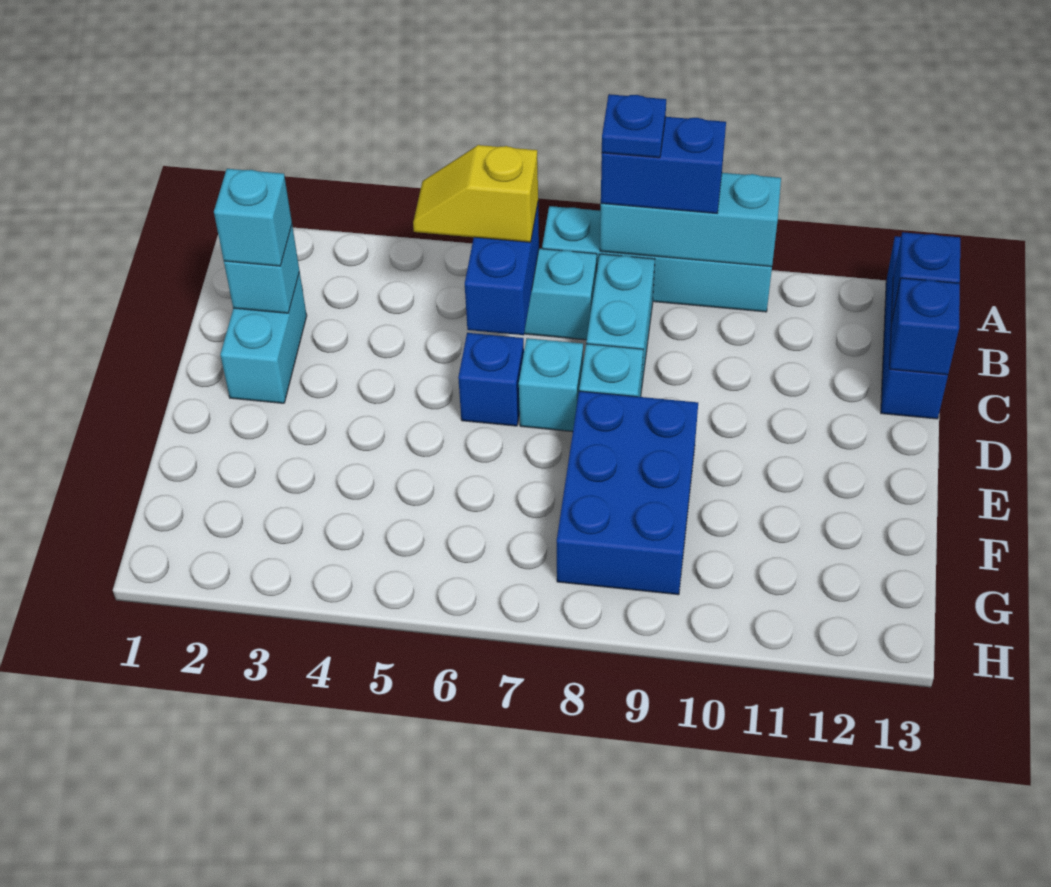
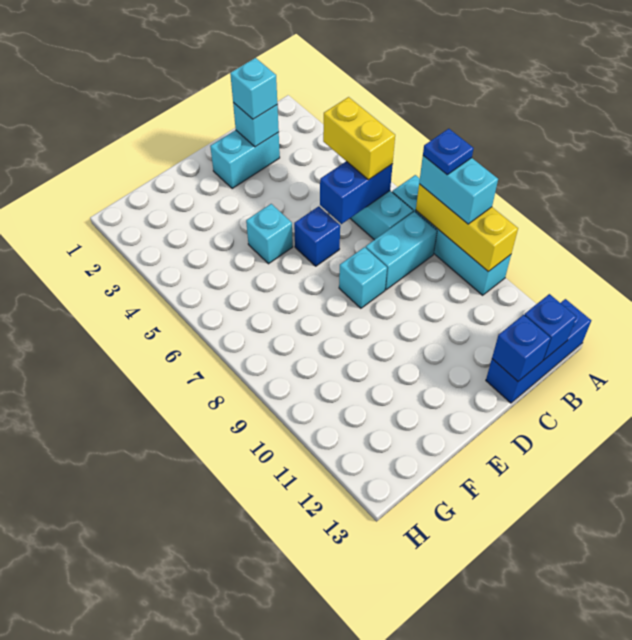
cyan brick A8:A10 level 2 -> yellow brick A8:A10 level 2
blue brick A8:A9 level 3 -> cyan brick A8:A9 level 3
yellow slope B5:B6 level 3 top 6 -> yellow brick B5:B6 level 3
cyan brick D7 level 1 -> cyan brick E5 level 1
blue brick E8:G9 level 1 -> none

